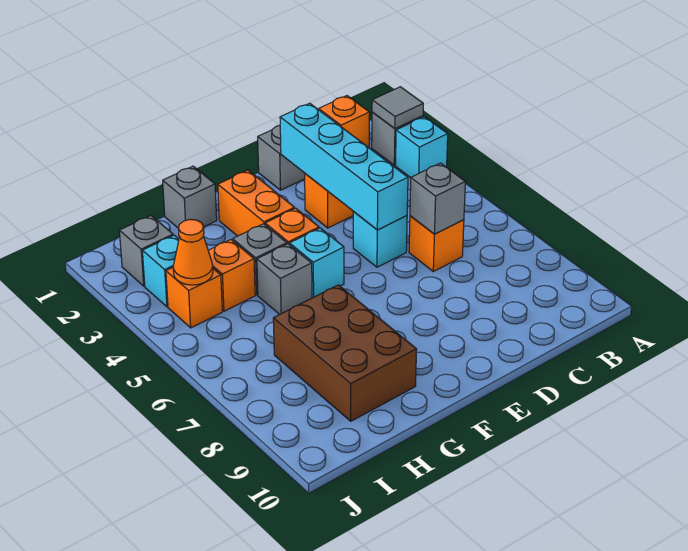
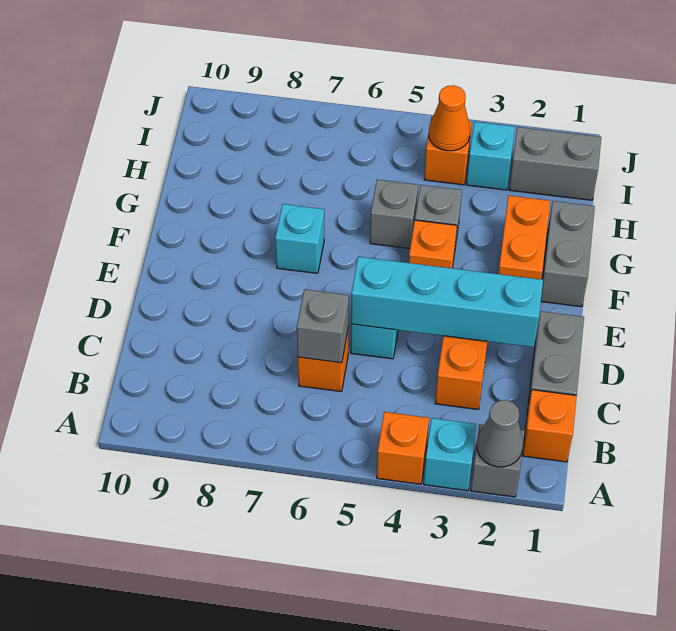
grey tile A2 level 2 -> grey cone A2 level 2
orange brick F2:F3 level 1 -> orange brick F2:G2 level 1
cyan brick F5 level 1 -> cyan brick F7 level 1
grey brick G1 level 1 -> grey brick F1:G1 level 1
brown brick G7:H9 level 1 -> none
orange brick H4 level 1 -> orange brick A4 level 1
grey brick I2 level 1 -> grey brick I1:I2 level 1

